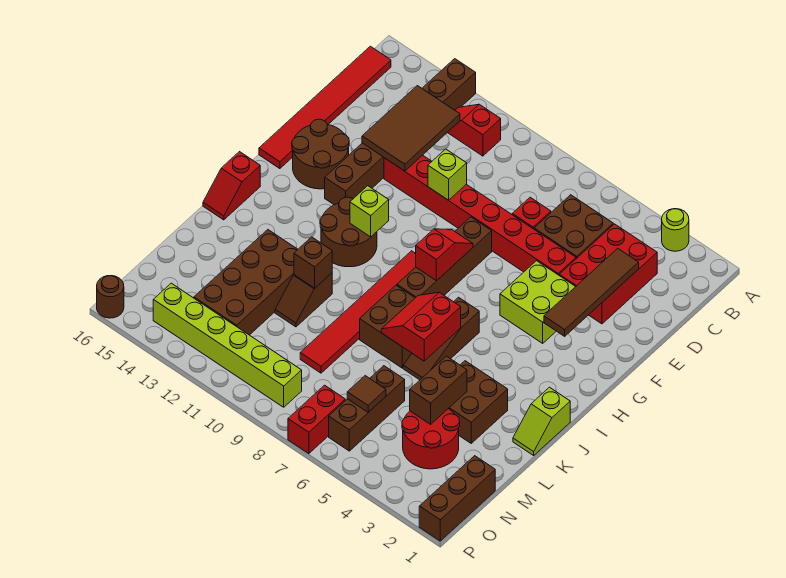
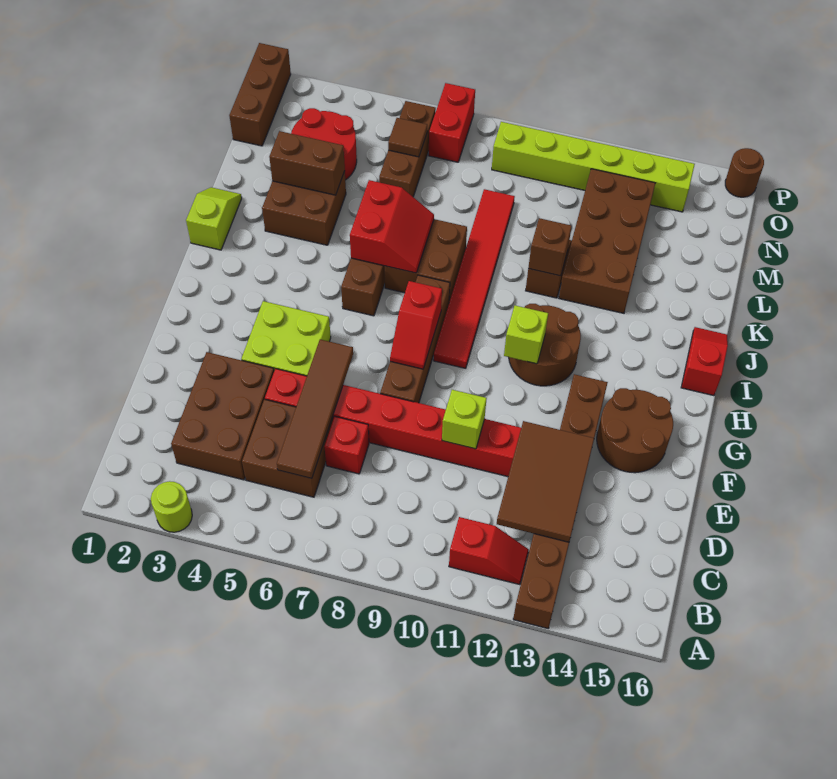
red tile B16:G16 level 1 -> none
red brick C3:E4 level 1 -> brown brick C3:E4 level 1
brown tile D3:G3 level 2 -> brown tile C6:F6 level 2
brown brick L4:M4 level 2 -> brown brick L3:L4 level 2

